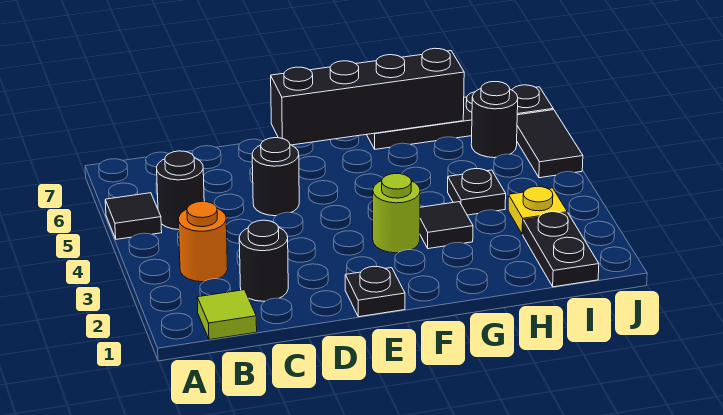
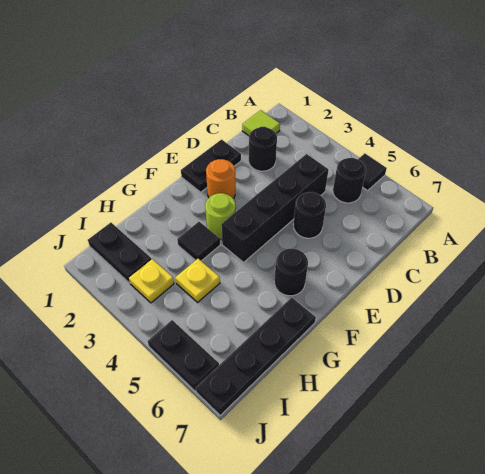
orange round brick B3 level 1 -> orange round brick E2 level 1
black plate E1 level 1 -> black plate D1:E1 level 1
black brick E7:H7 level 2 -> black brick C4:F4 level 1
black plate H4 level 1 -> yellow plate H4 level 1
black round brick I6 level 1 -> black round brick F6 level 1
black tile J5:J6 level 1 -> black plate J5:J6 level 1

